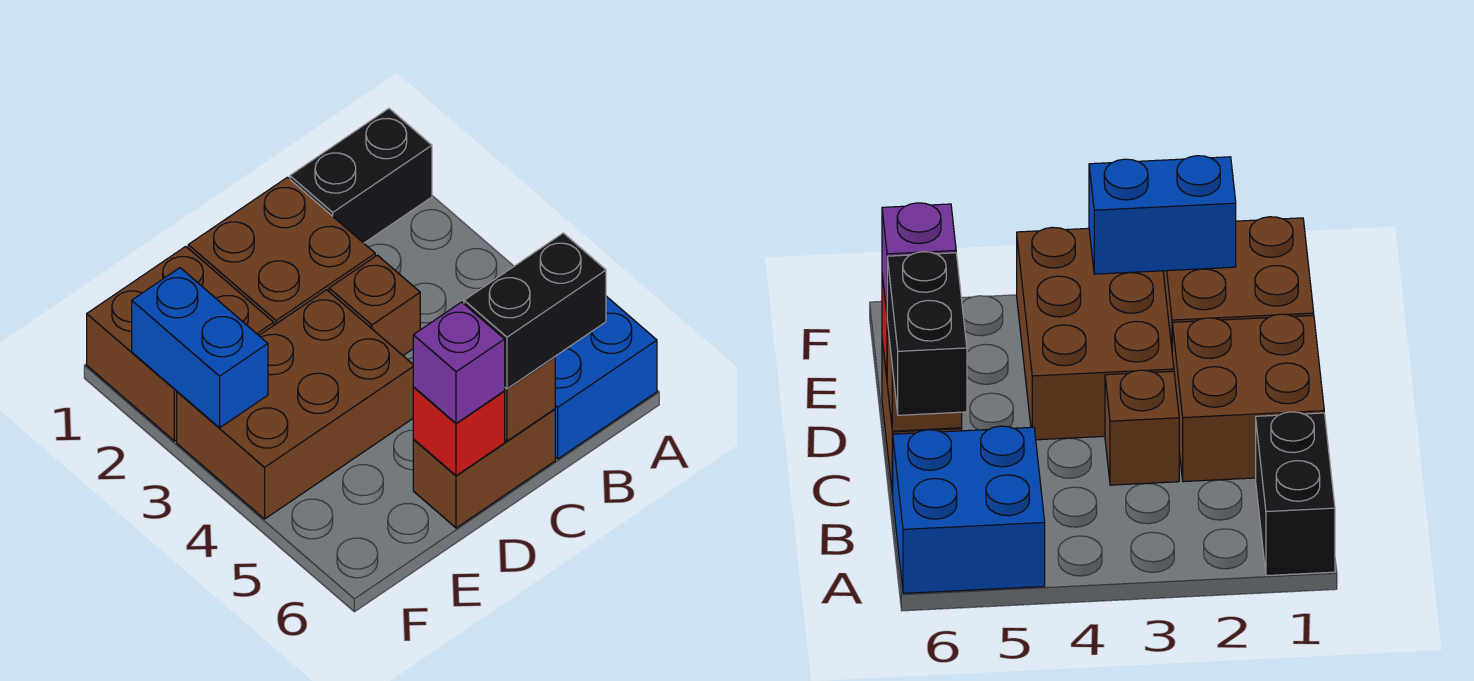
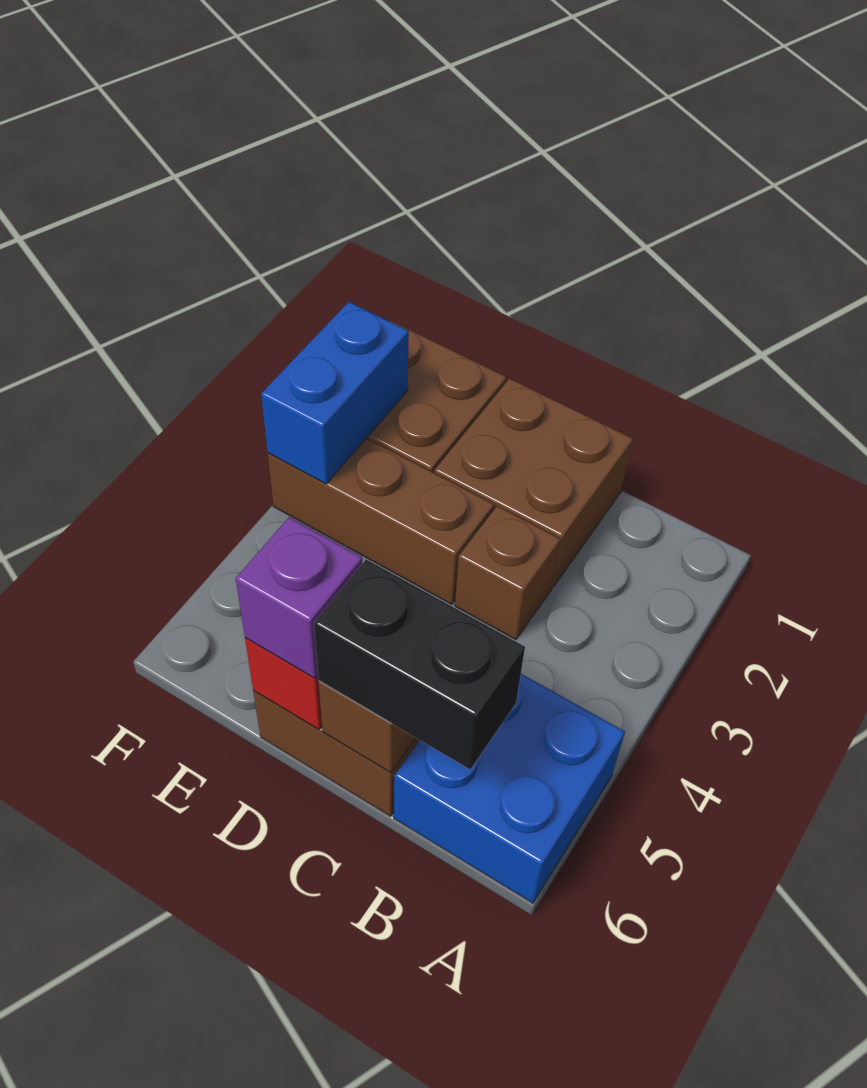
black brick A1:B1 level 1 -> none
brown brick D3:F4 level 1 -> brown brick D3:F3 level 1

